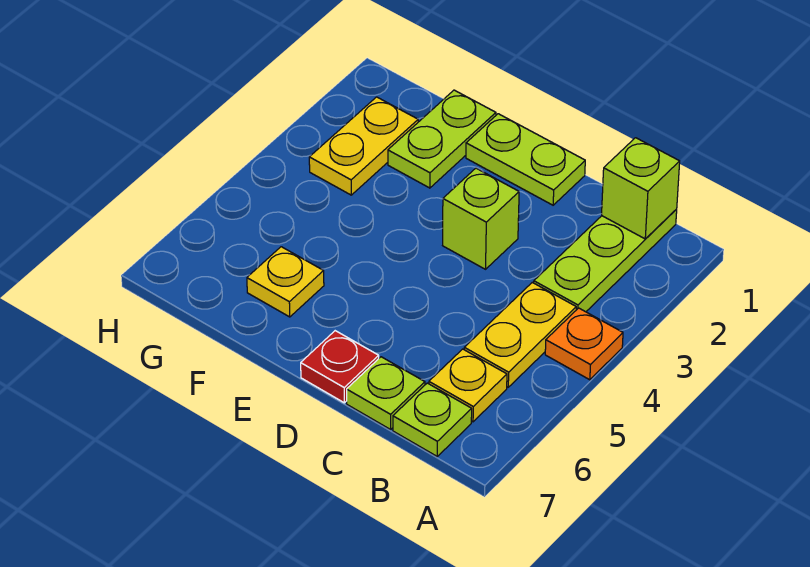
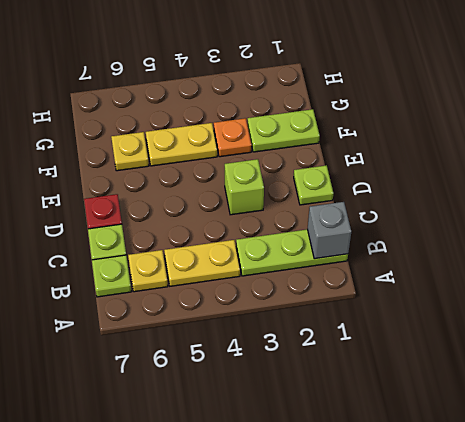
orange plate A4 level 1 -> orange plate F3 level 1
lime brick B1 level 2 -> grey brick B1 level 2
lime plate D1:E1 level 1 -> lime plate D1 level 1
yellow plate G2:G3 level 1 -> yellow plate F4:F5 level 1

